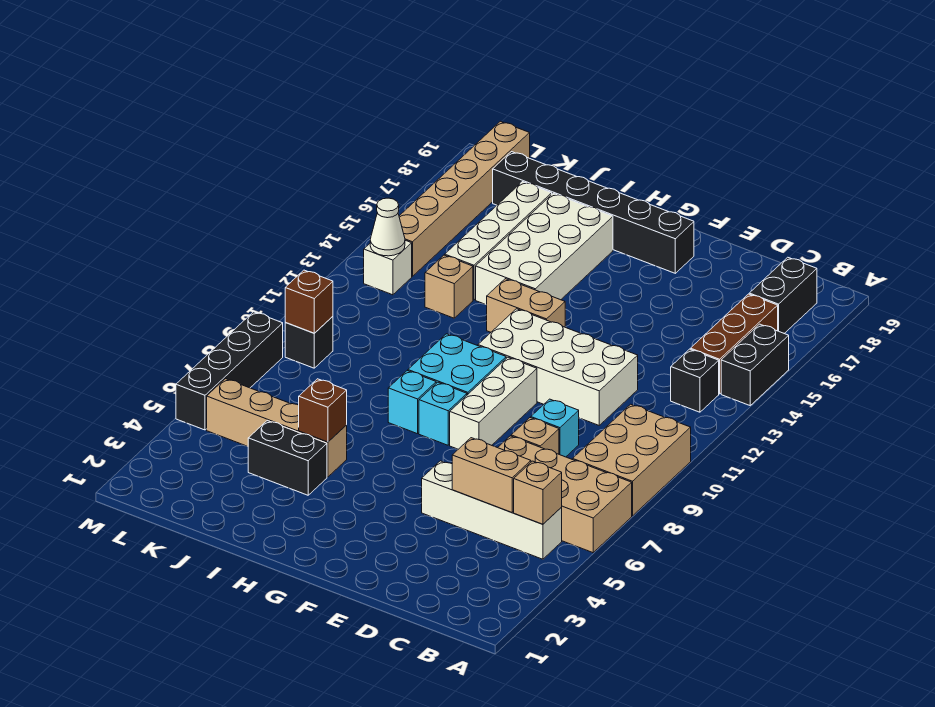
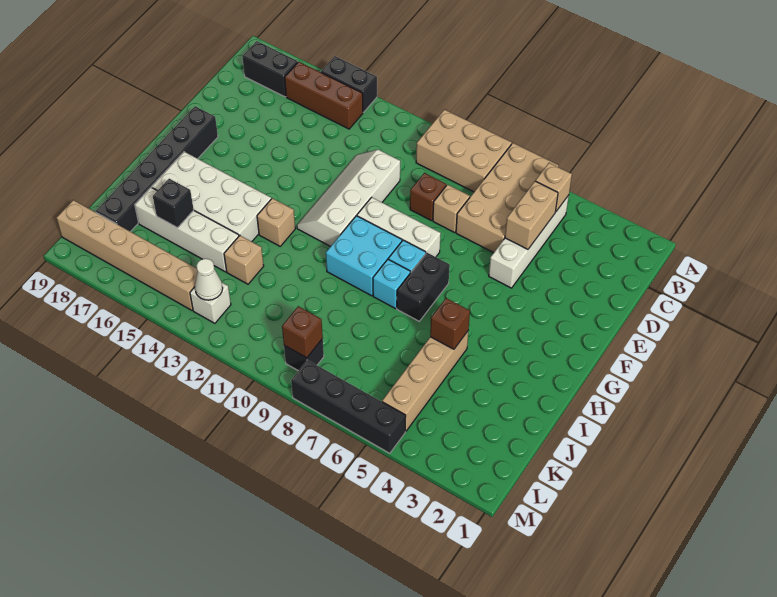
black brick B13 level 1 -> black brick J16 level 2
cyan brick D9 level 1 -> brown brick D9 level 1
white brick D11:G12 level 1 -> white slope D11:G12 level 1 top 11
tan brick G13:H13 level 1 -> tan brick H13 level 1
black brick I4:J4 level 1 -> black brick G7:H7 level 1

